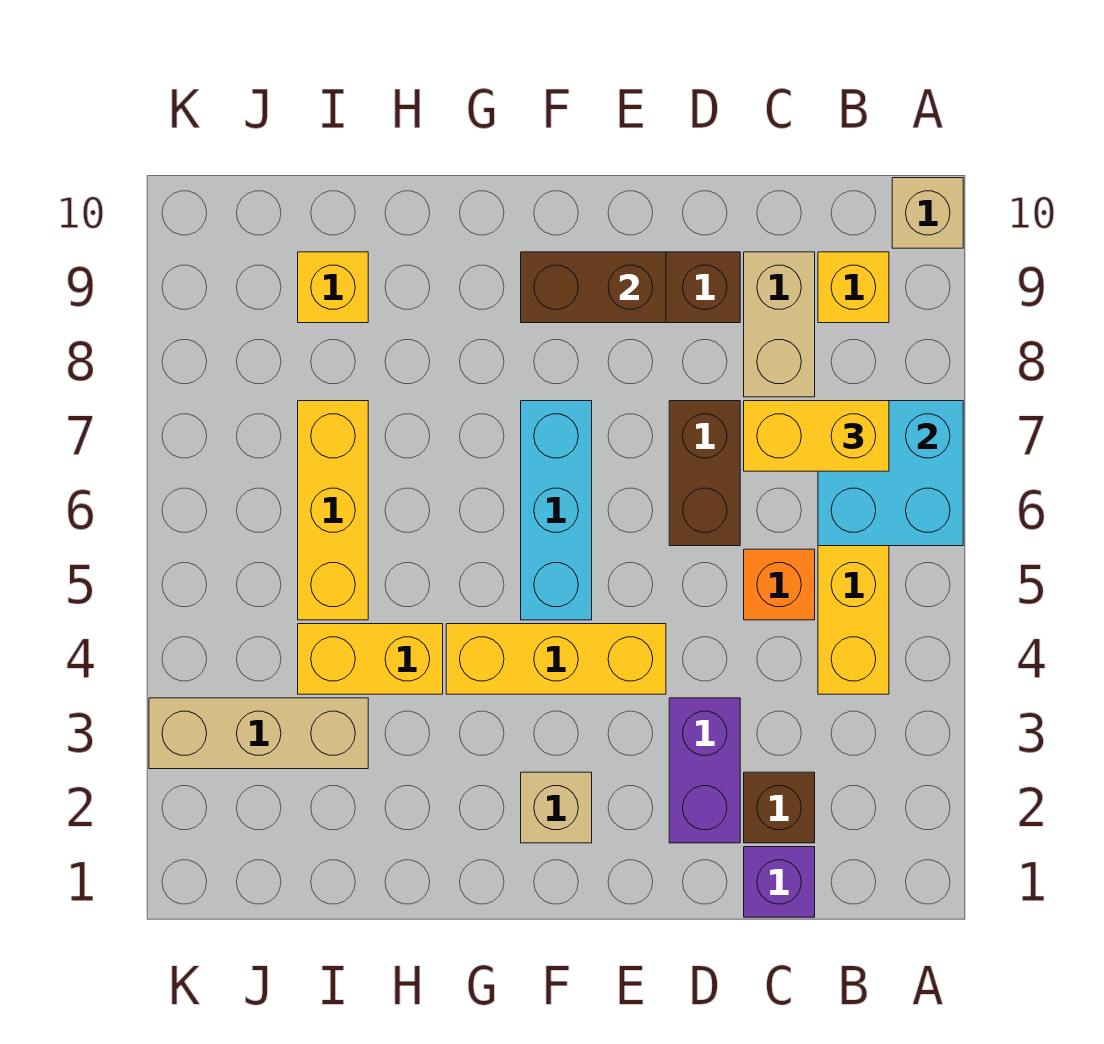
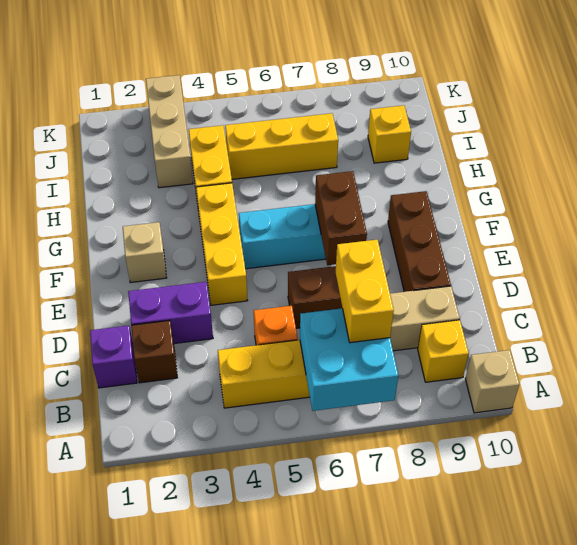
brown brick E9:F9 level 2 -> brown brick E7:F7 level 2

